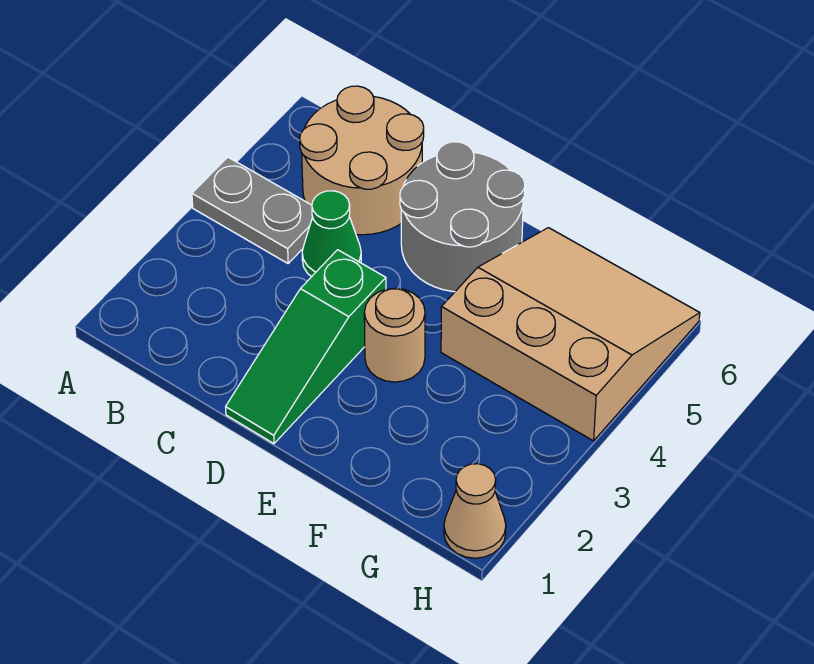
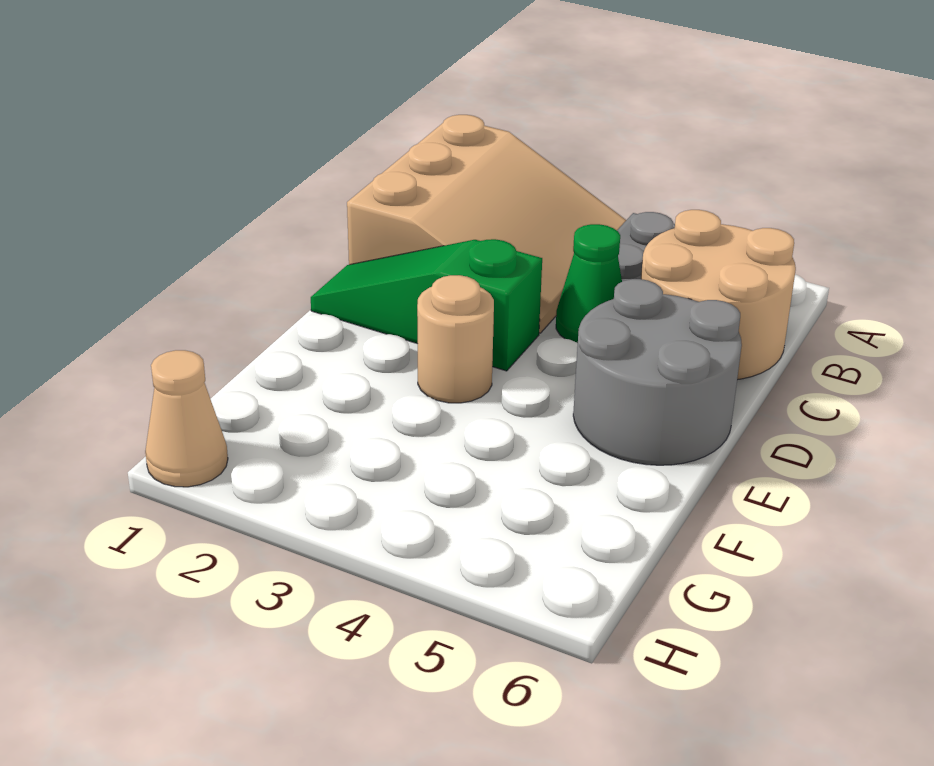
tan slope F4:H6 level 1 top 4 -> tan slope A1:C3 level 1 top 1

